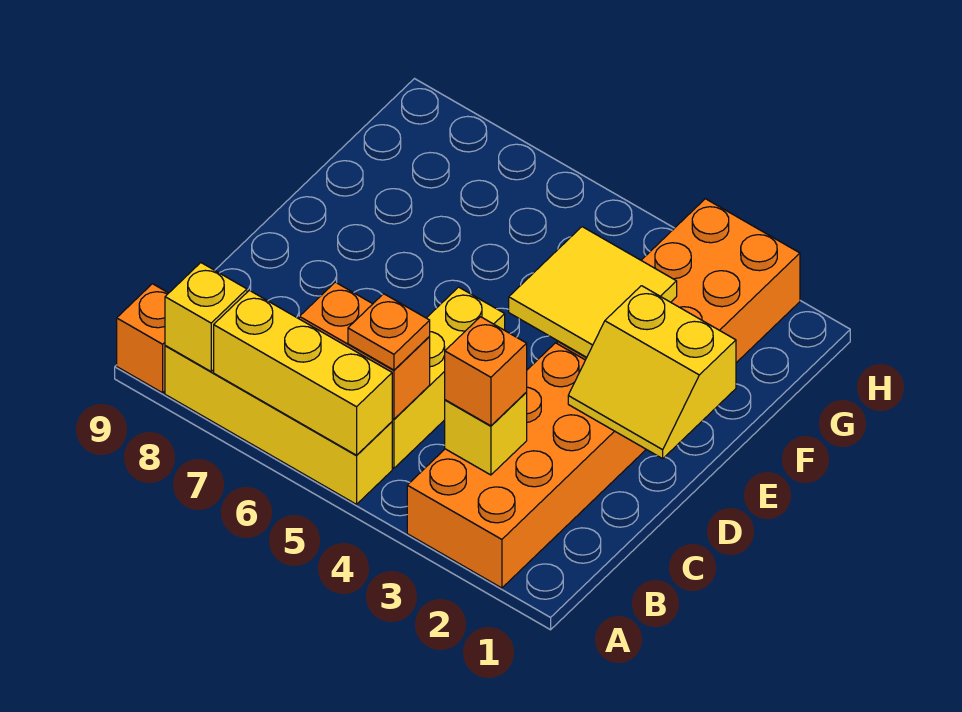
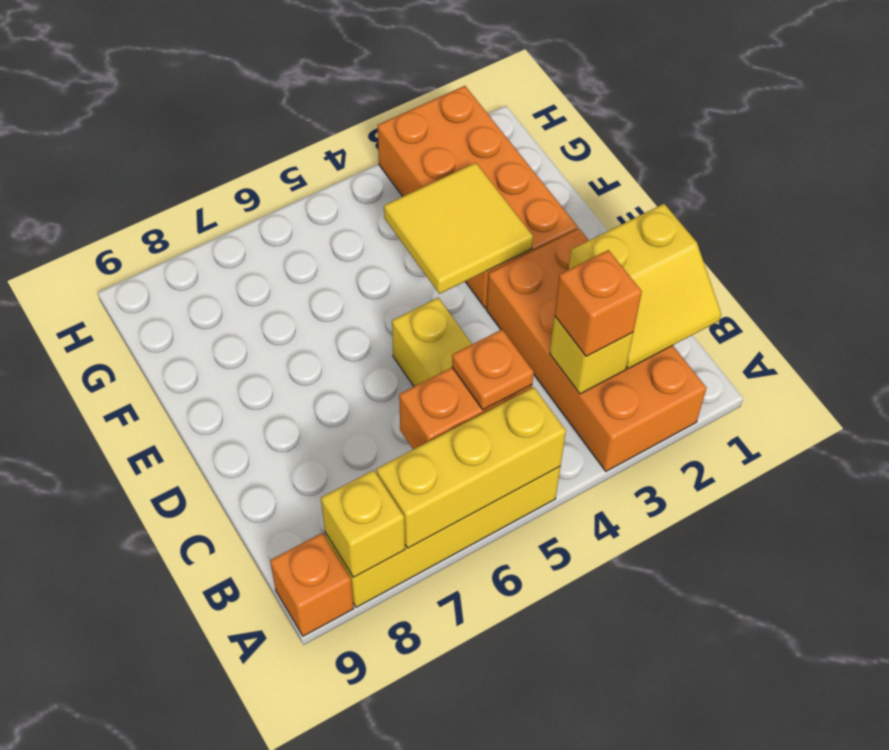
yellow slope D1:E2 level 2 top E -> yellow slope B1:C2 level 2 top C

